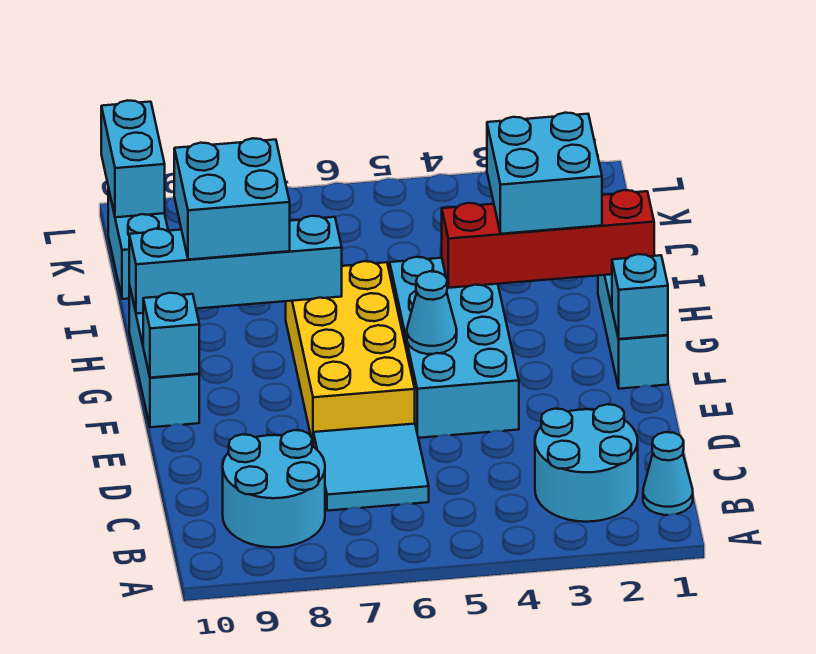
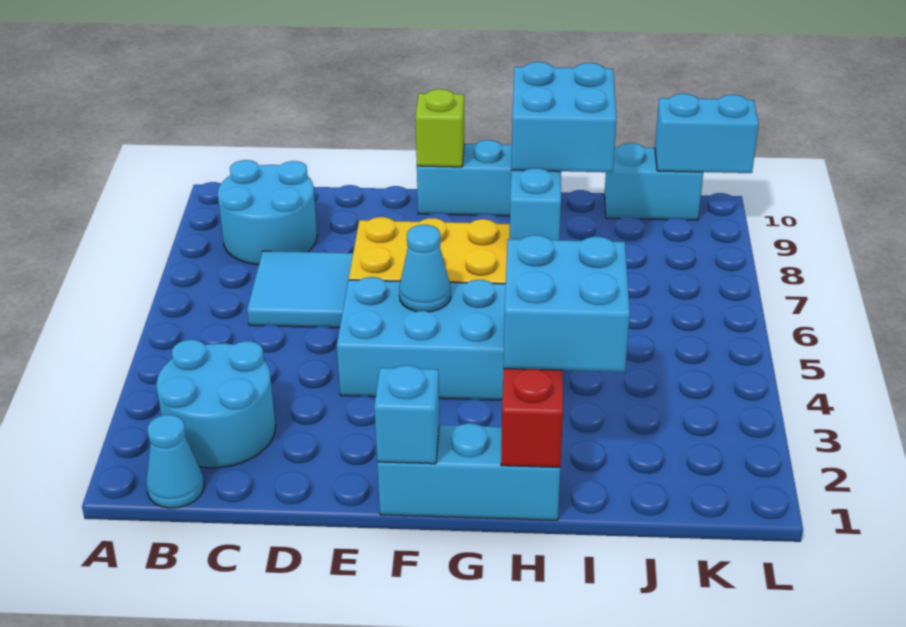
cyan brick F10 level 2 -> lime brick F10 level 2

